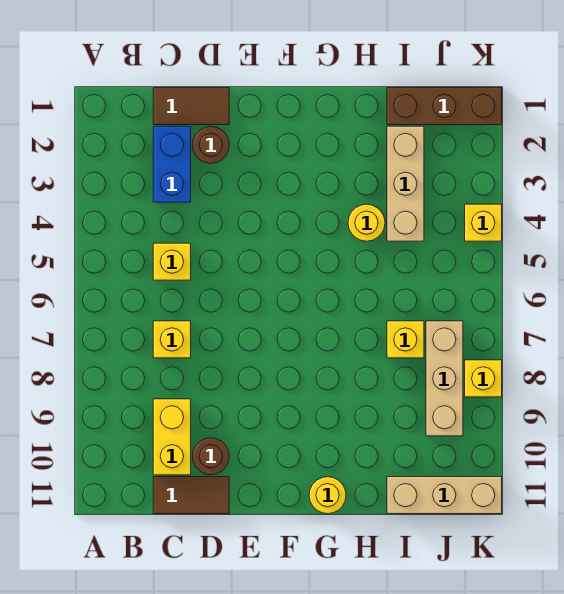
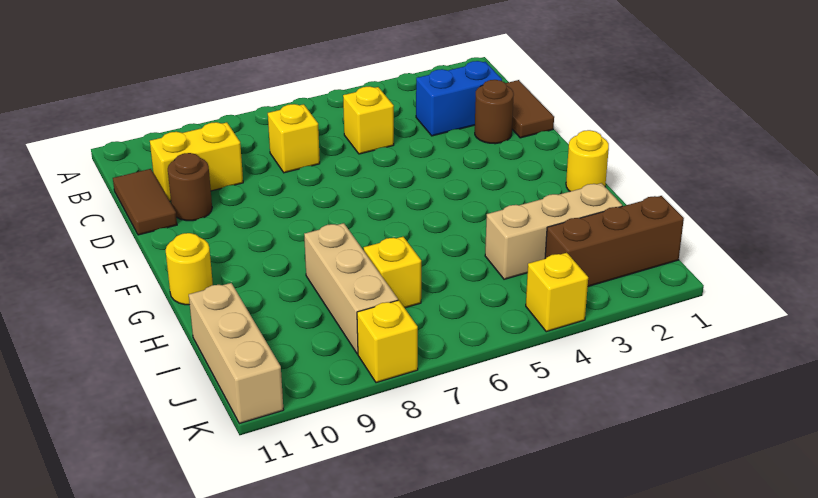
yellow round brick H4 level 1 -> yellow round brick G1 level 1
brown brick I1:K1 level 1 -> brown brick J1:J3 level 1
tan brick J7:J9 level 1 -> tan brick H8:J8 level 1

